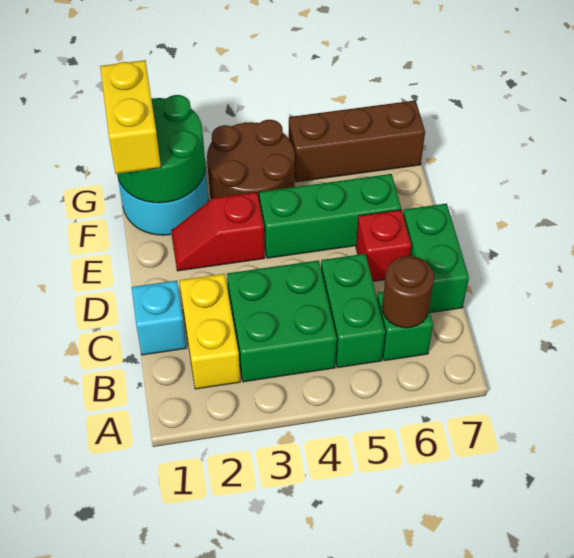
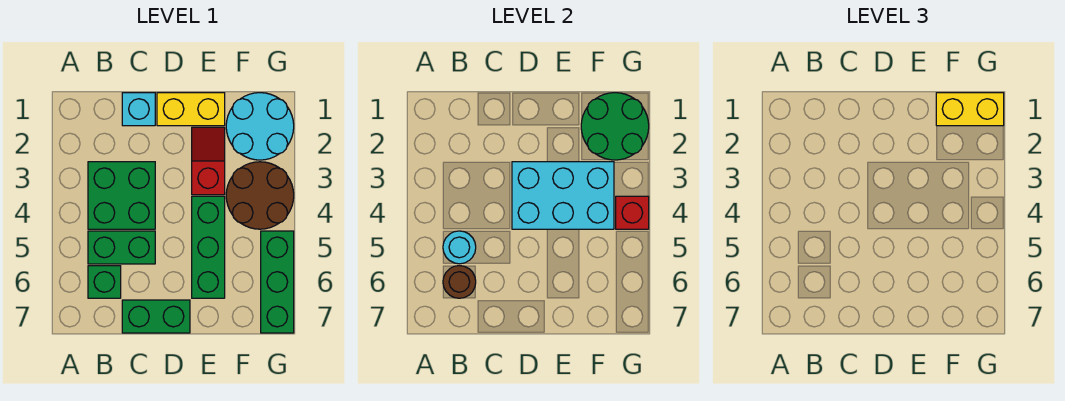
yellow brick B2:C2 level 1 -> yellow brick D1:E1 level 1
none -> cyan round brick B5 level 2
none -> cyan brick D3:F4 level 2
red brick D6 level 1 -> red brick G4 level 2
brown brick G5:G7 level 1 -> green brick G5:G7 level 1

